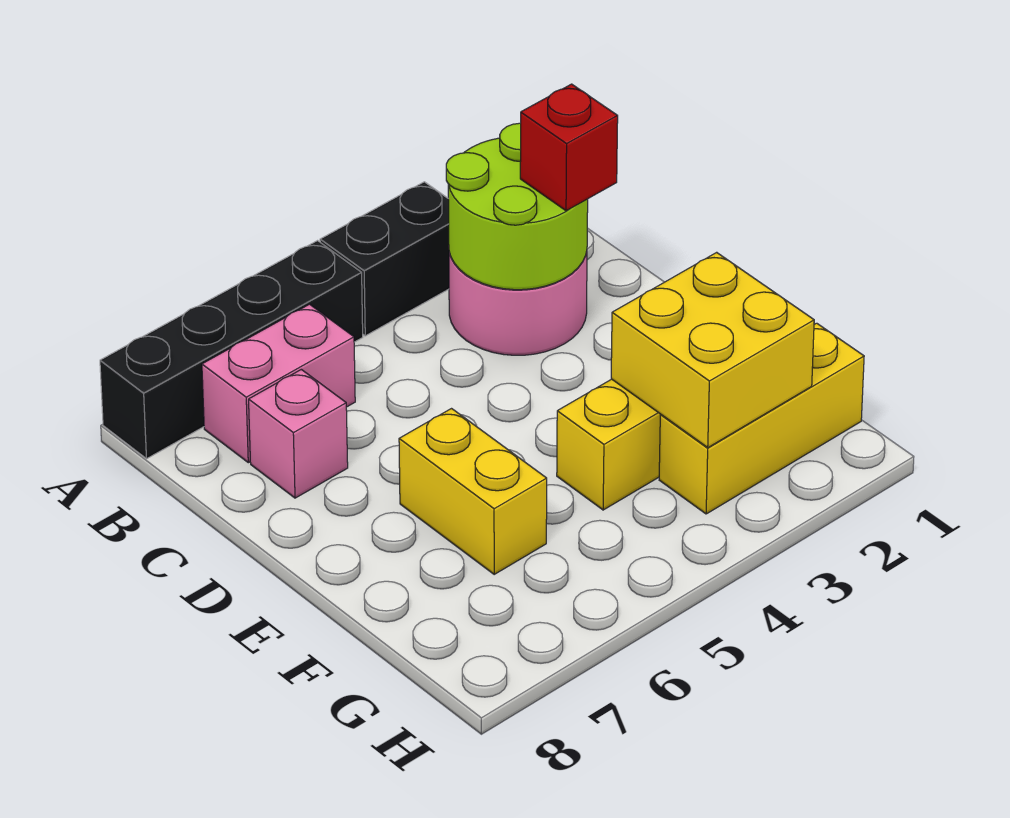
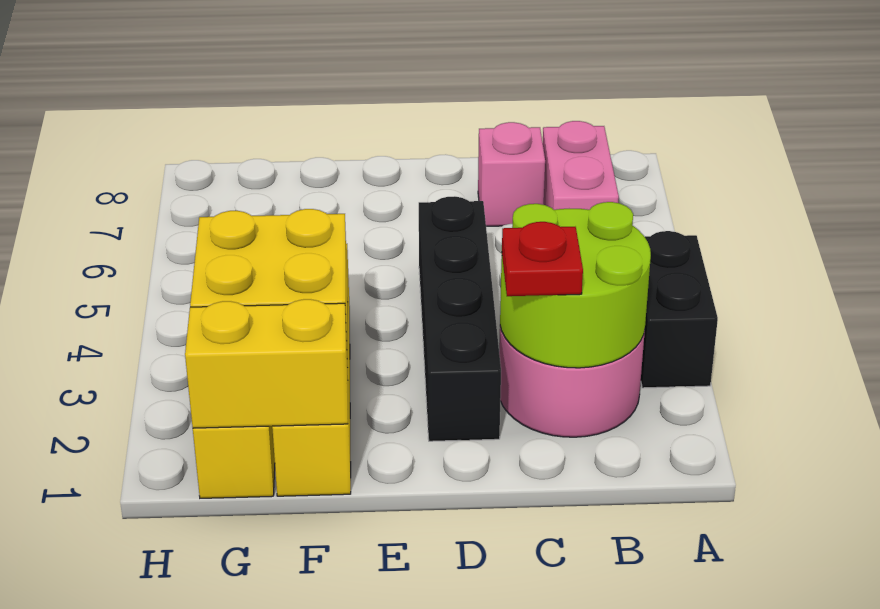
black brick A5:A8 level 1 -> black brick D2:D5 level 1
red brick C2 level 3 -> red plate C2 level 3
yellow brick E6:F6 level 1 -> yellow brick F1:G1 level 2

